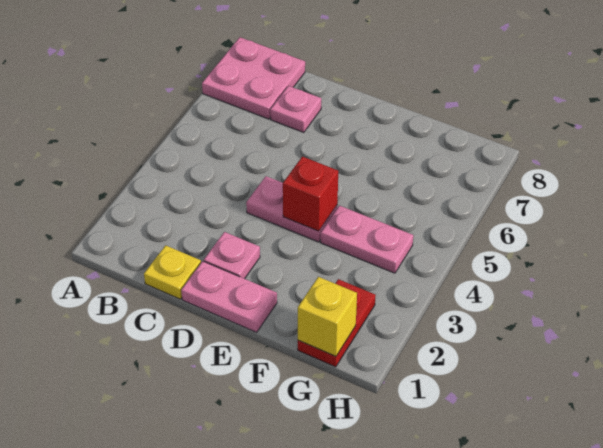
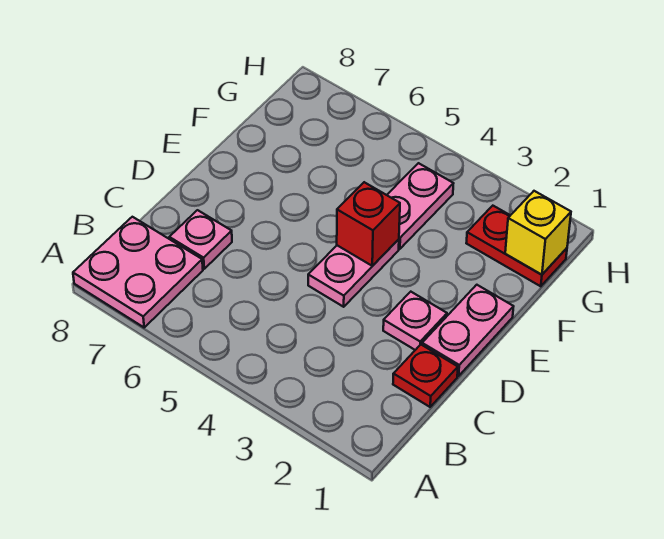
yellow plate C1 level 1 -> red plate C1 level 1

